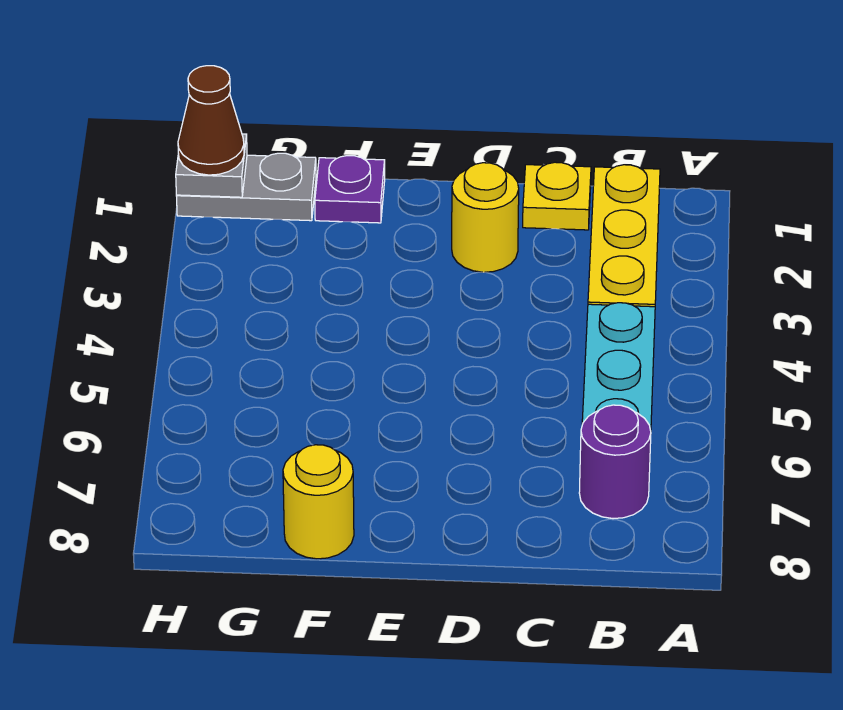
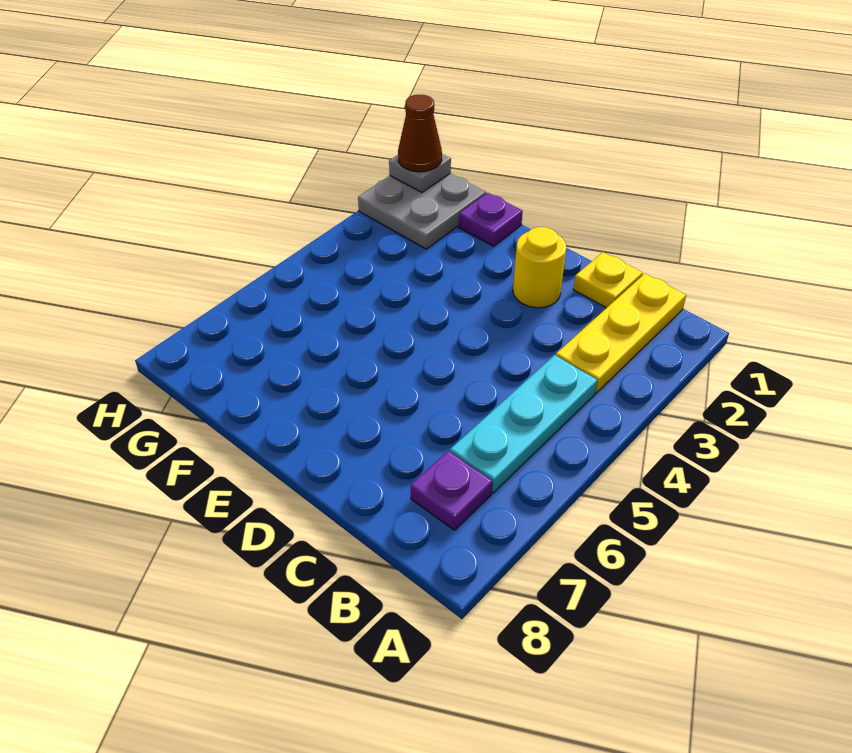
purple round brick B7 level 1 -> purple plate B7 level 1
yellow round brick F8 level 1 -> none
grey plate G1:H1 level 1 -> grey plate G1:H2 level 1

